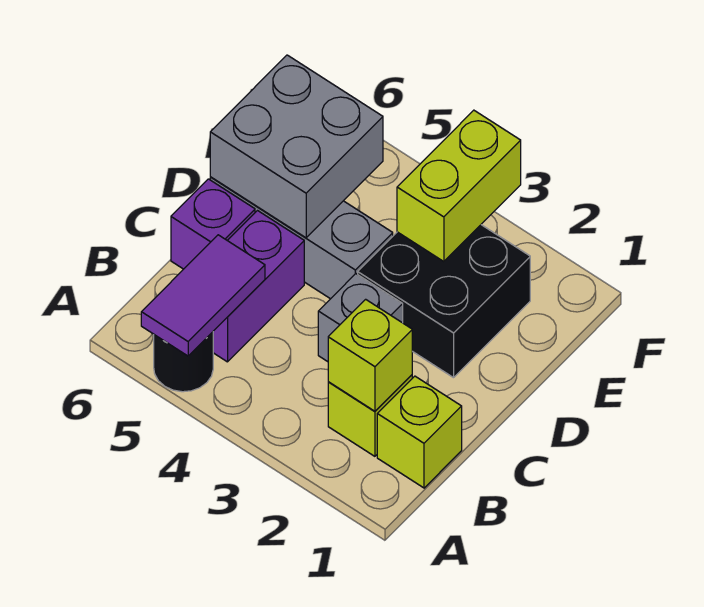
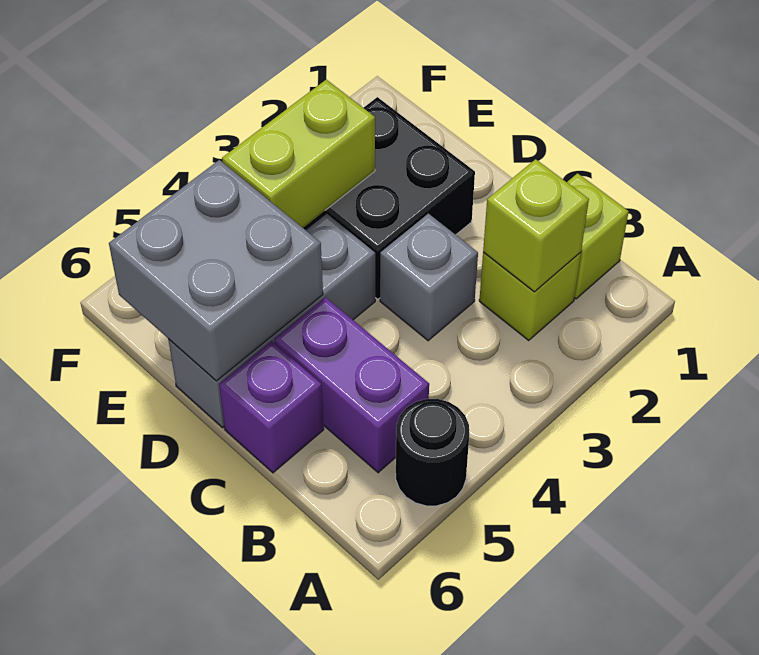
purple tile A5:B5 level 2 -> none
lime brick E3:F3 level 2 -> lime brick E3:E4 level 2

